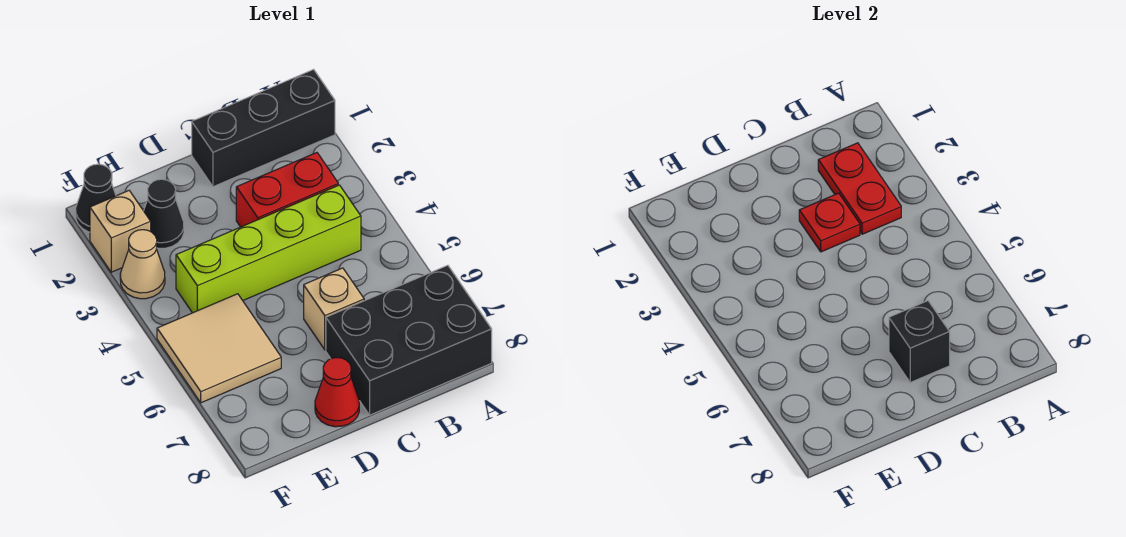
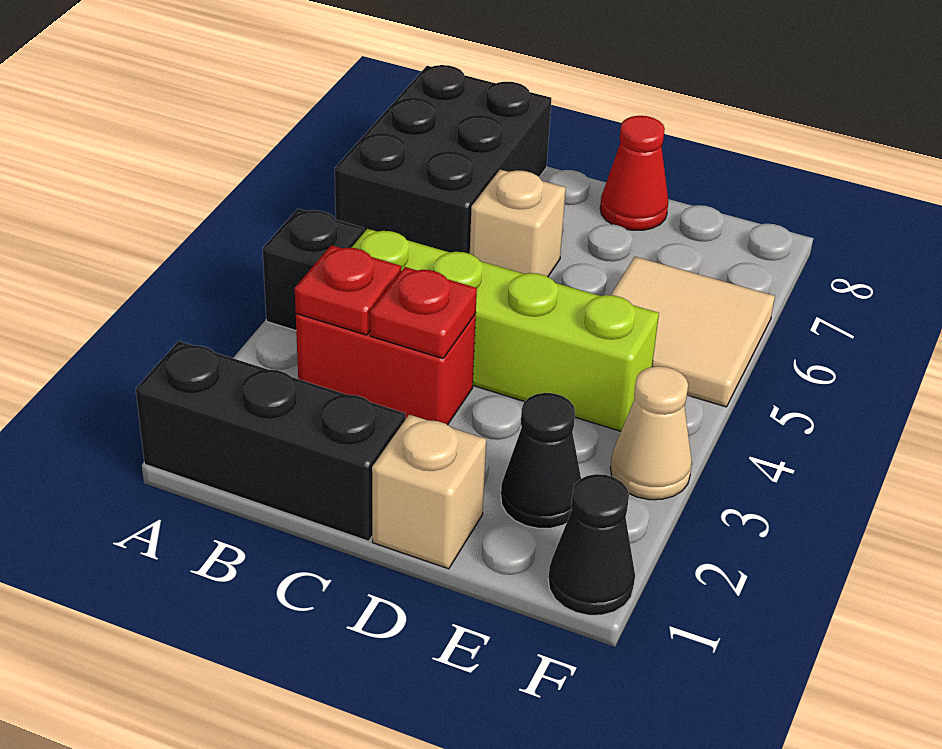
black brick A7:C8 level 1 -> black brick A6:B8 level 1
red plate B2:B3 level 2 -> red plate B3 level 2
black brick C7 level 2 -> black brick A4 level 1
tan brick F2 level 1 -> tan brick D1 level 1

